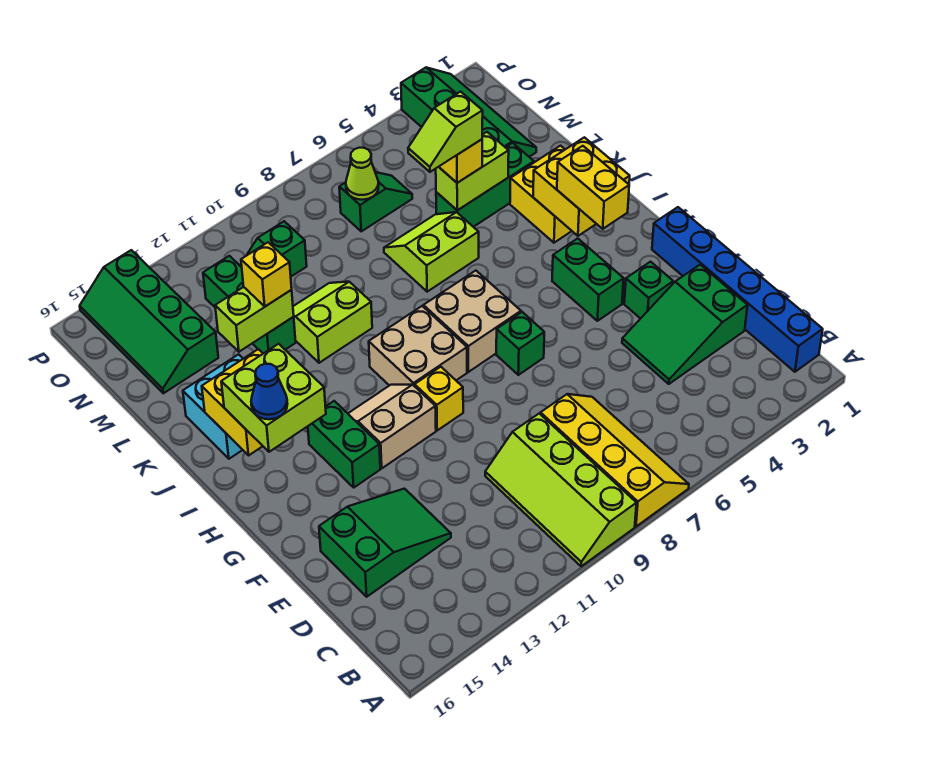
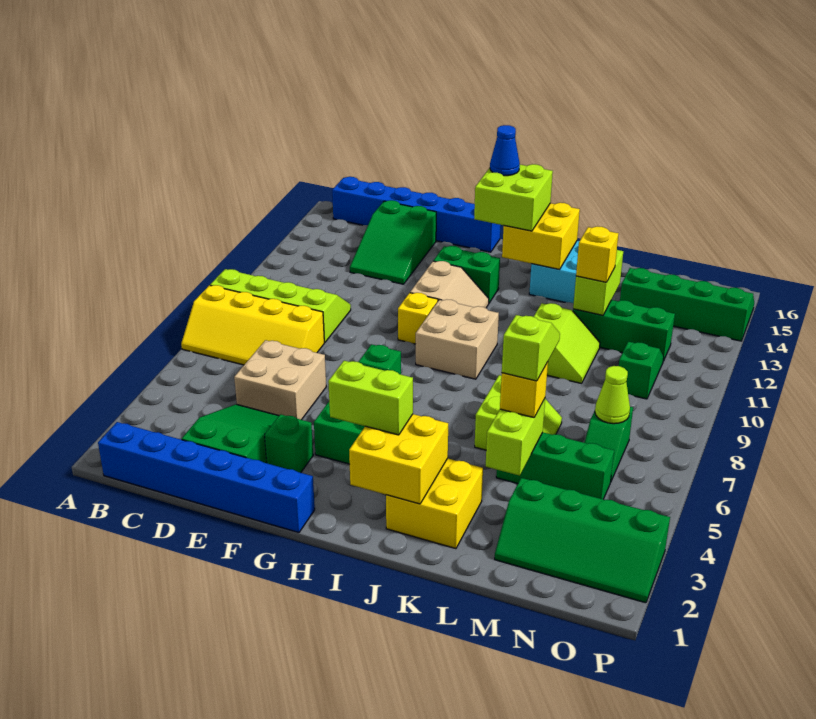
none -> blue brick B16:G16 level 1
yellow brick H3:I3 level 3 -> lime brick H3:I3 level 3
tan brick H7:I8 level 1 -> tan brick D5:E6 level 1
green brick L3:L5 level 1 -> green brick L5:N5 level 1

